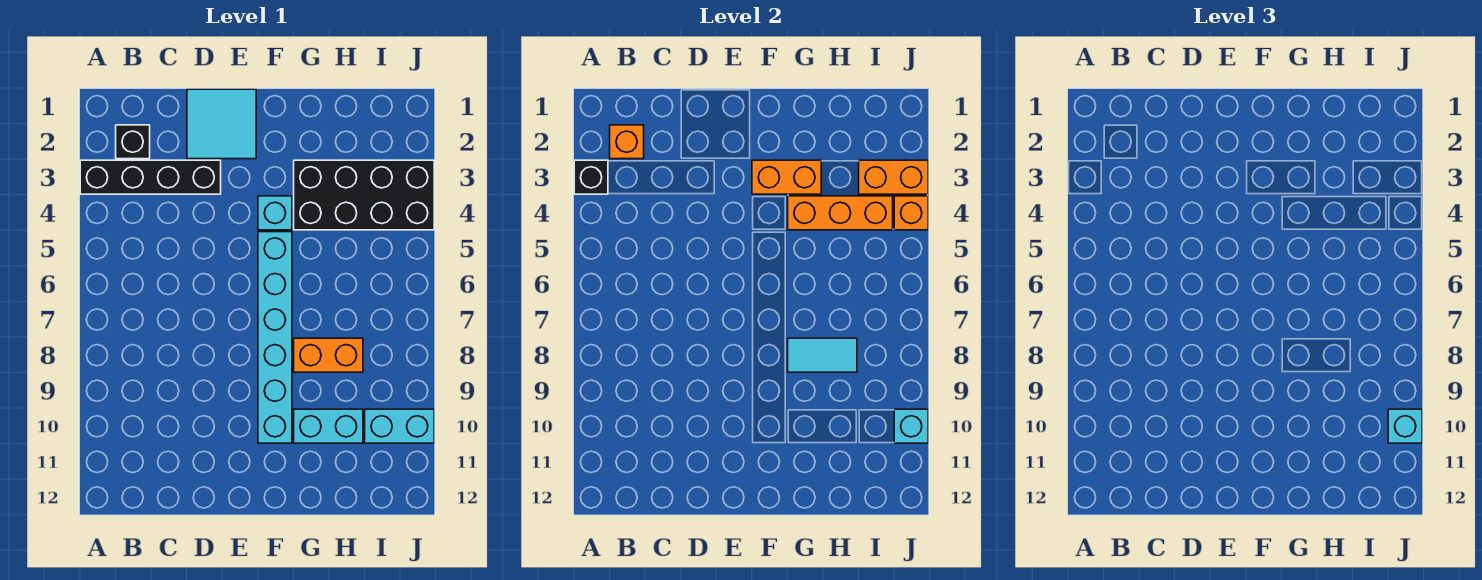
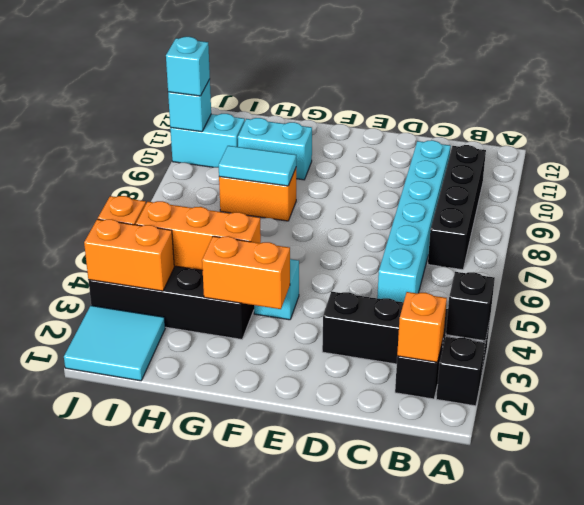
none -> black brick A2 level 1
none -> black brick B7:B10 level 1
cyan tile D1:E2 level 1 -> cyan tile I1:J2 level 1
cyan brick F5:F10 level 1 -> cyan brick C5:C10 level 1

